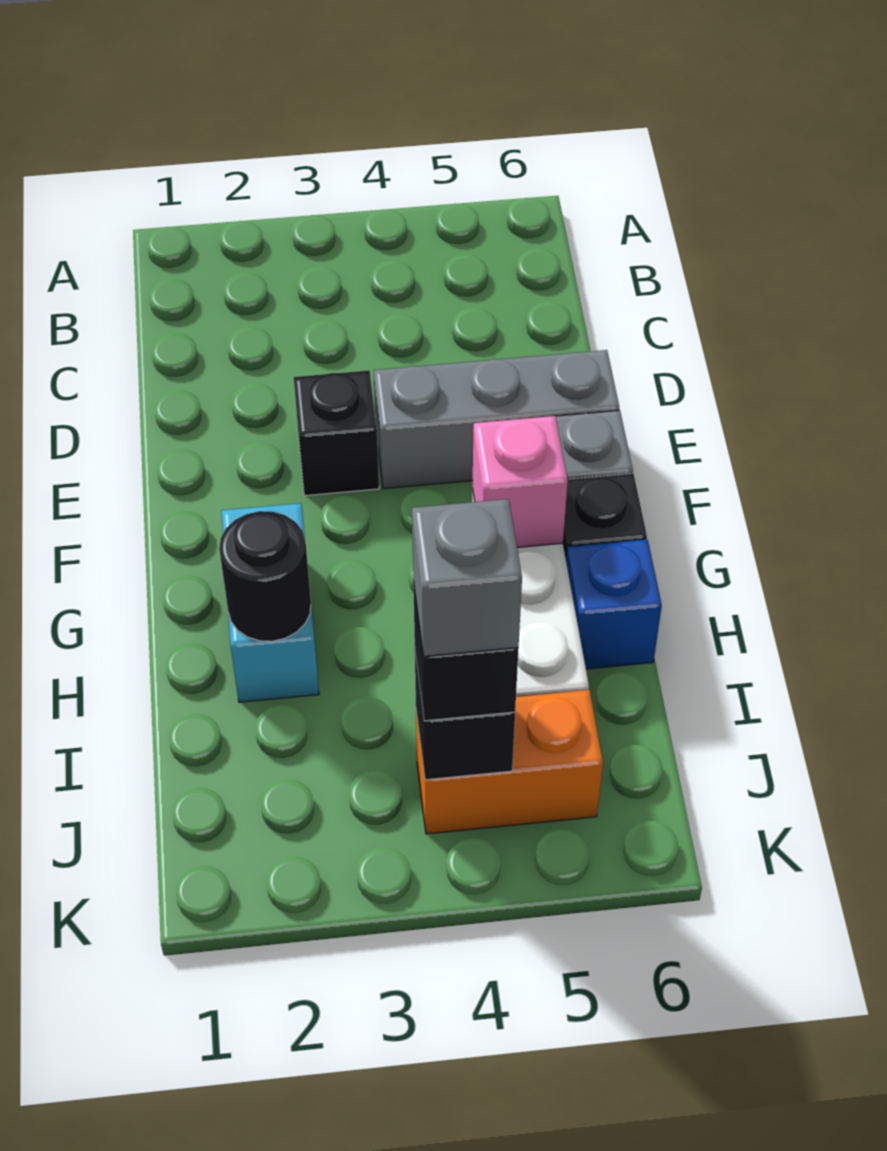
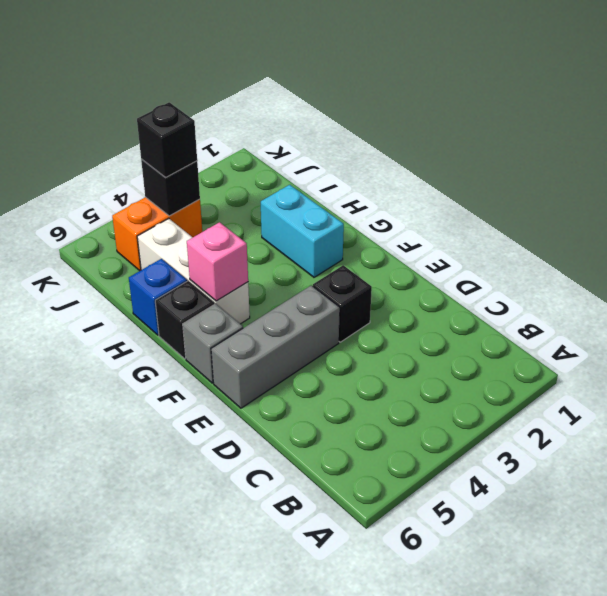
black round brick H2 level 2 -> none
grey brick J4 level 4 -> none

